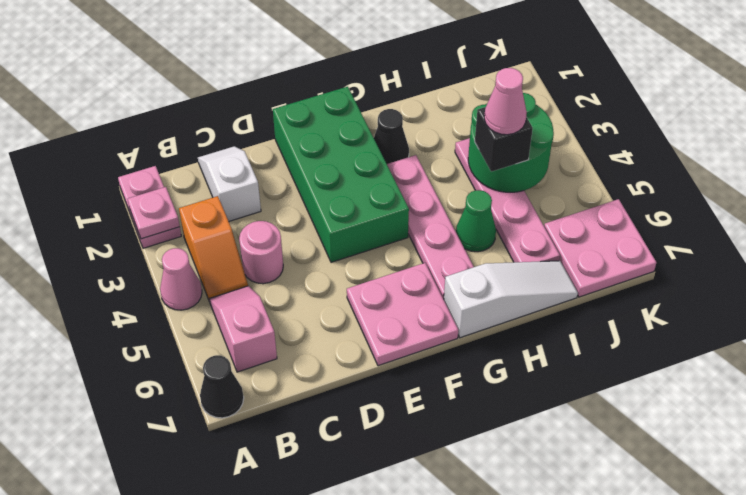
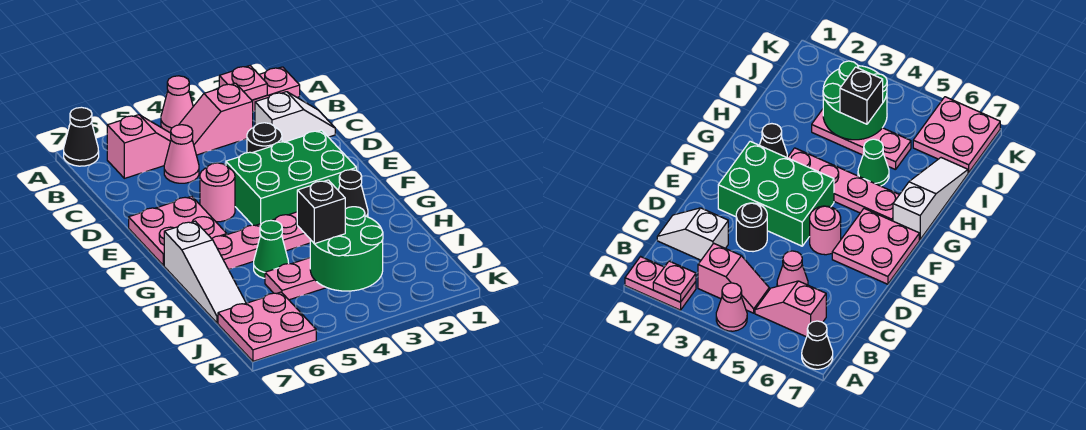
orange slope B3:B4 level 1 top 3 -> pink slope B3:B4 level 1 top 3
pink round brick C4 level 1 -> pink round brick E5 level 1
none -> black round brick D3 level 1
green brick E1:F4 level 1 -> green brick E2:F4 level 1
pink plate I3:I6 level 1 -> pink plate I3:I5 level 1
pink cone I4 level 4 -> pink cone C5 level 1

